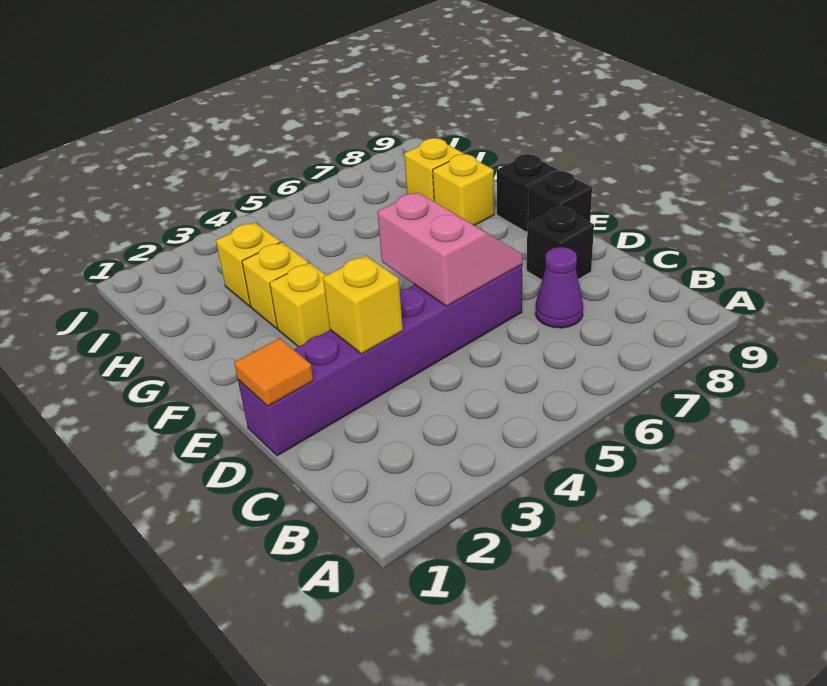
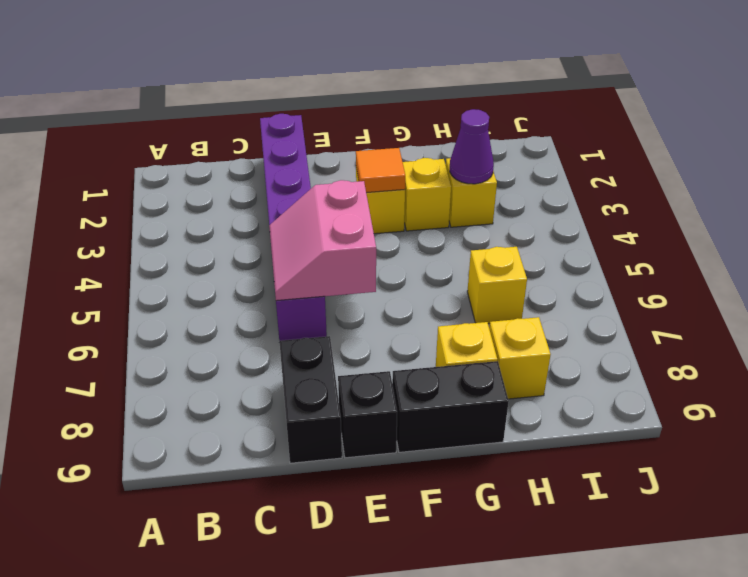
purple cone C7 level 1 -> purple cone H3 level 2
orange tile D1 level 2 -> orange tile F3 level 2
yellow brick D3 level 2 -> yellow brick H6 level 1
pink slope D5:E6 level 2 top 5 -> pink slope D5:E6 level 2 top E
black brick D8 level 1 -> black brick D8:D9 level 1
black brick F9 level 1 -> black brick F9:G9 level 1

